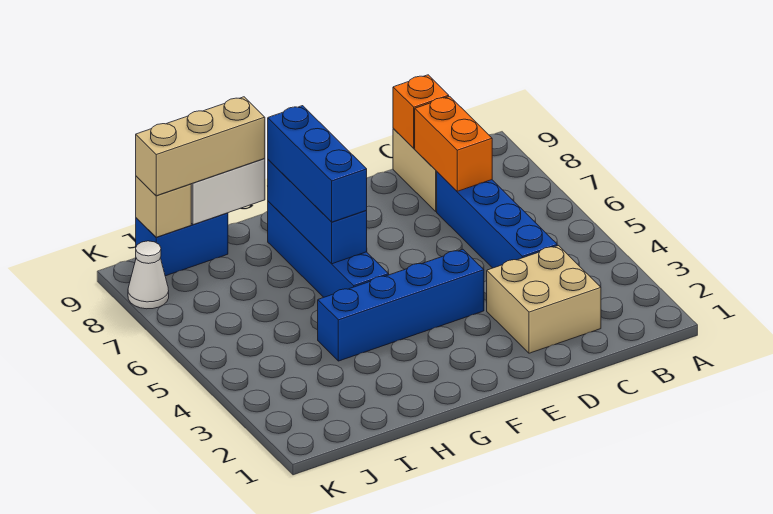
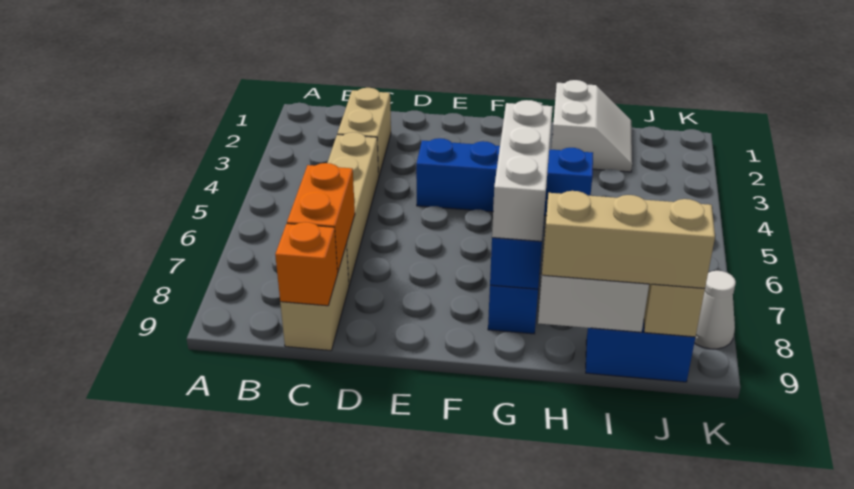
tan brick C2:D3 level 1 -> tan brick C2:C3 level 1
blue brick C4:C7 level 1 -> tan brick C4:C7 level 1
blue brick G6:G8 level 3 -> white brick G6:G8 level 3
none -> white slope H1:I2 level 1 top H

